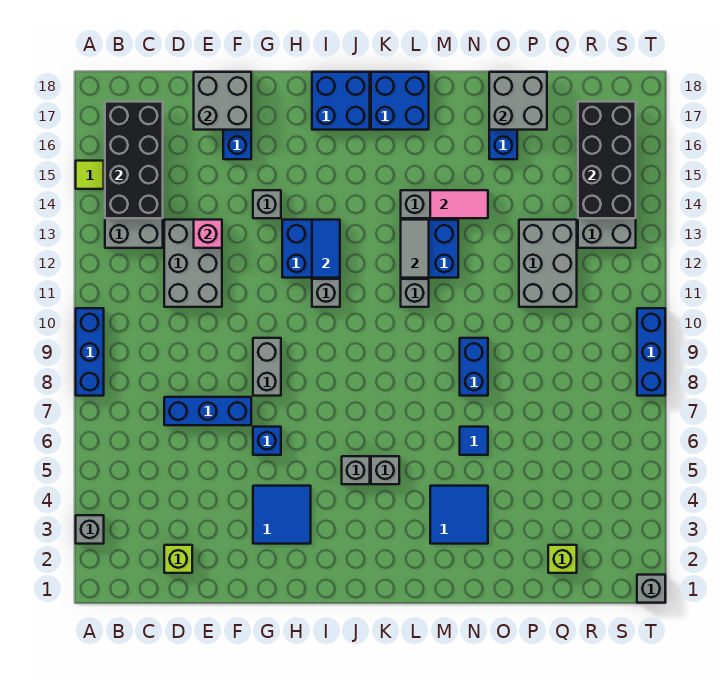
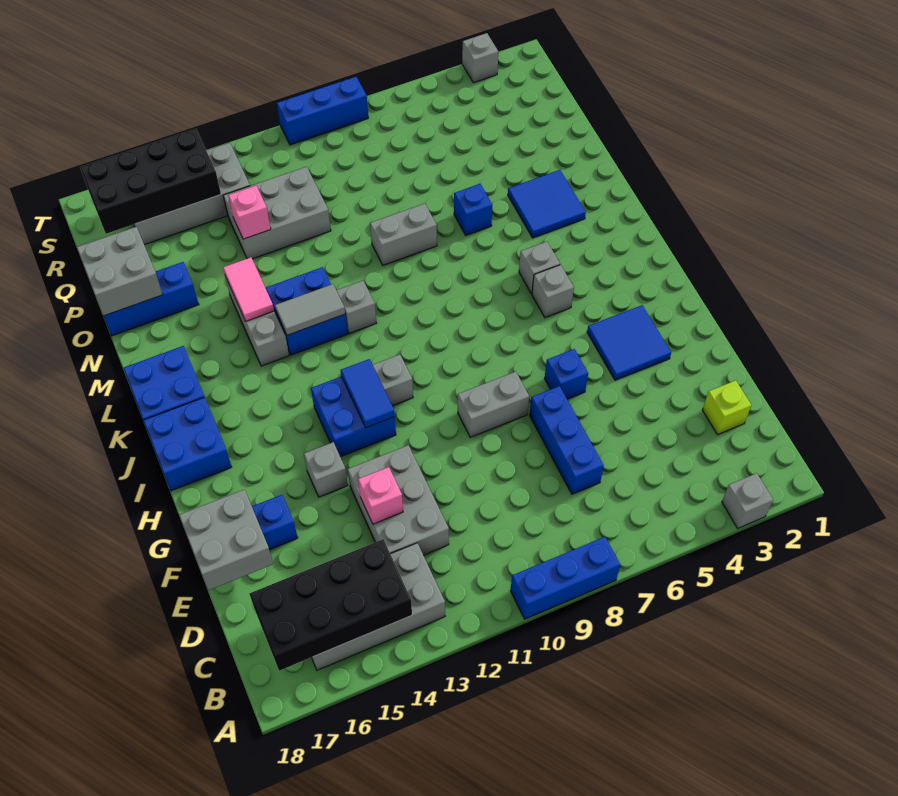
lime tile A15 level 1 -> none
grey brick D11:E13 level 1 -> grey brick D12:F13 level 1
blue tile I12:I13 level 2 -> blue tile H12:I12 level 2
blue tile N6 level 1 -> blue brick N6 level 1
blue brick N8:N9 level 1 -> grey brick N8:N9 level 1
none -> pink brick P13 level 2
lime brick Q2 level 1 -> none
grey brick T1 level 1 -> grey brick T3 level 1

